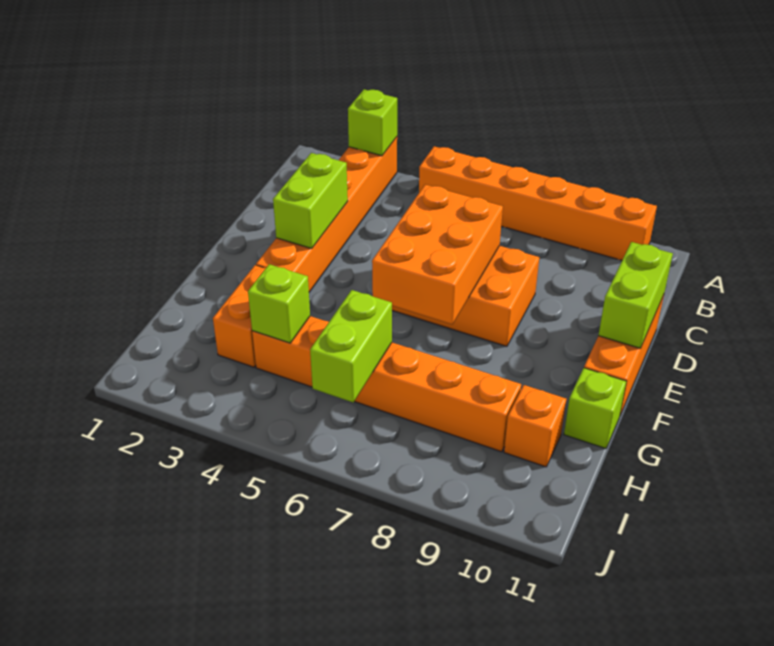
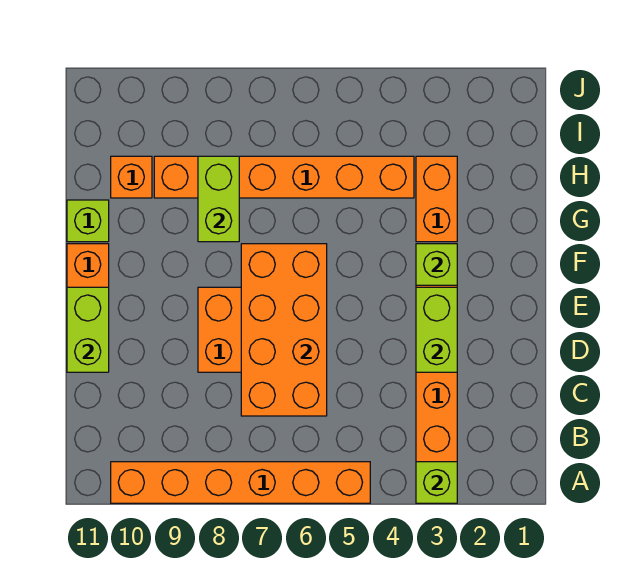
orange brick D6:F7 level 2 -> orange brick C6:F7 level 2
lime brick H4 level 2 -> lime brick F3 level 2
lime brick H6:I6 level 2 -> lime brick G8:H8 level 2

